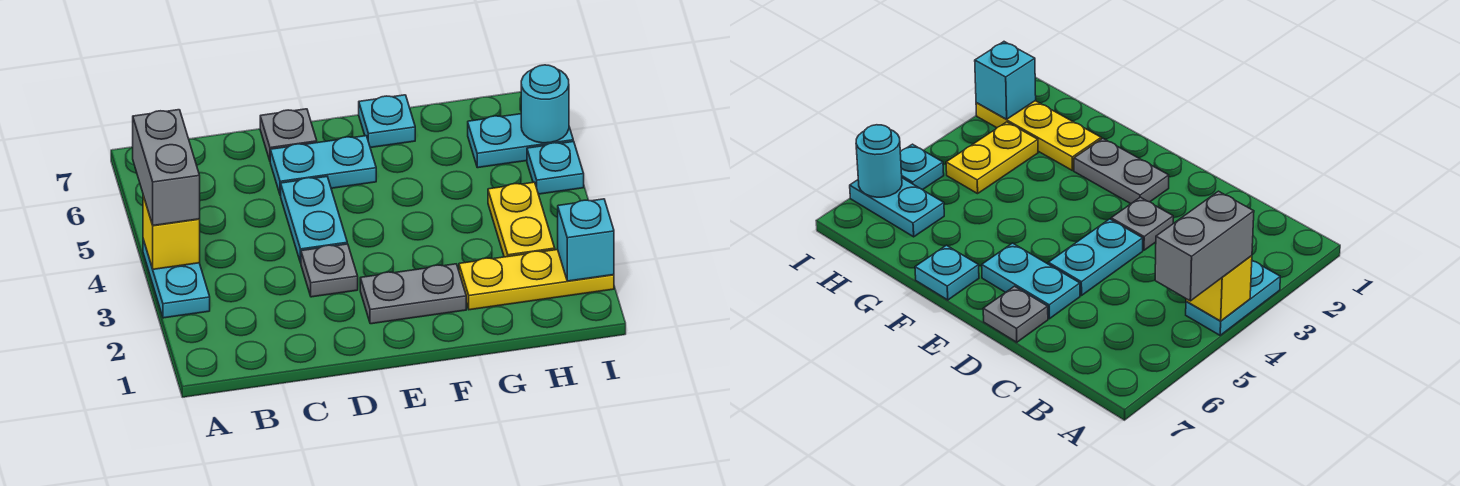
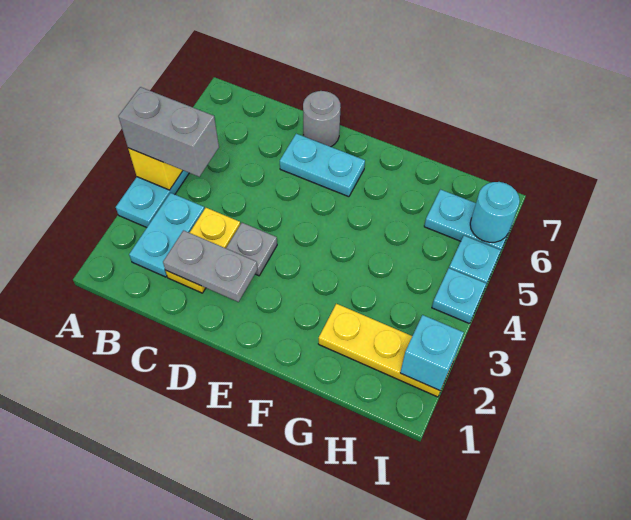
grey brick A4:A5 level 3 -> grey brick A4:B4 level 3
cyan plate D4:D5 level 1 -> cyan plate B2:B3 level 1
grey plate D7 level 1 -> grey round brick D7 level 1
grey plate E2:F2 level 1 -> grey plate C2:D2 level 2
cyan plate F7 level 1 -> cyan plate I4 level 1
yellow plate H3:H4 level 1 -> yellow plate C2:C3 level 1

